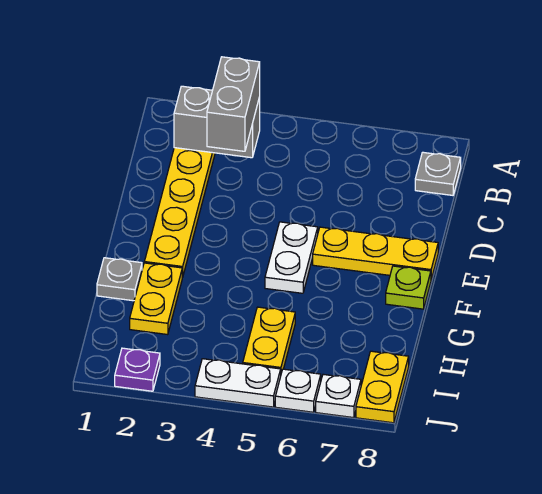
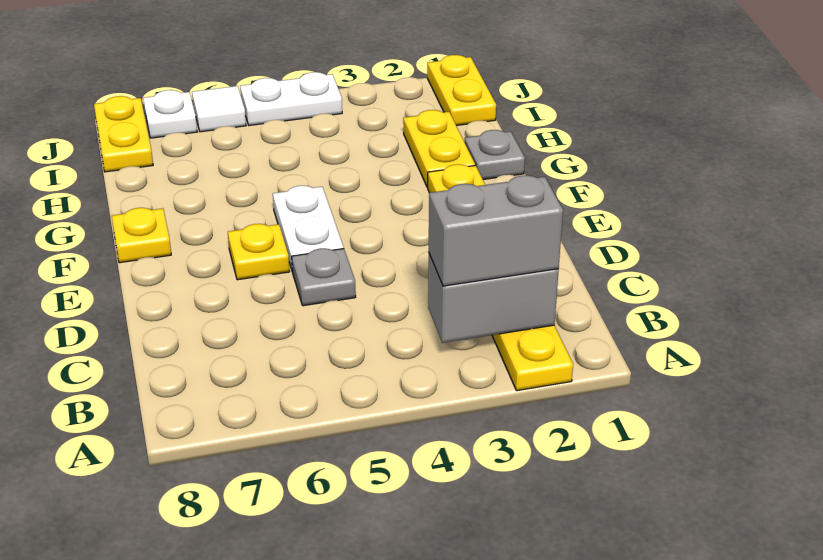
grey brick B3:C3 level 3 -> grey brick B2:B3 level 3
grey plate B8 level 1 -> grey plate D5 level 1
yellow plate E6:E8 level 1 -> yellow plate E6 level 1
lime plate F8 level 1 -> yellow plate F8 level 1
yellow plate H5:I5 level 1 -> yellow plate I1:J1 level 1
purple plate J2 level 1 -> none
white plate J6 level 1 -> white tile J6 level 1

